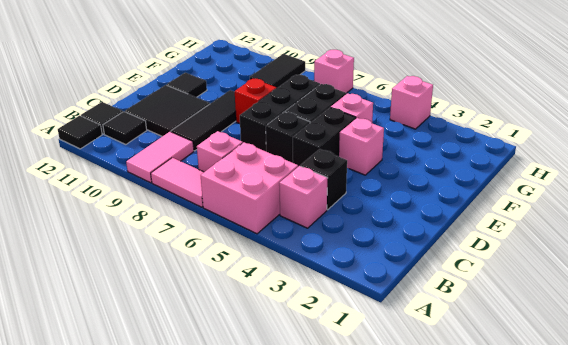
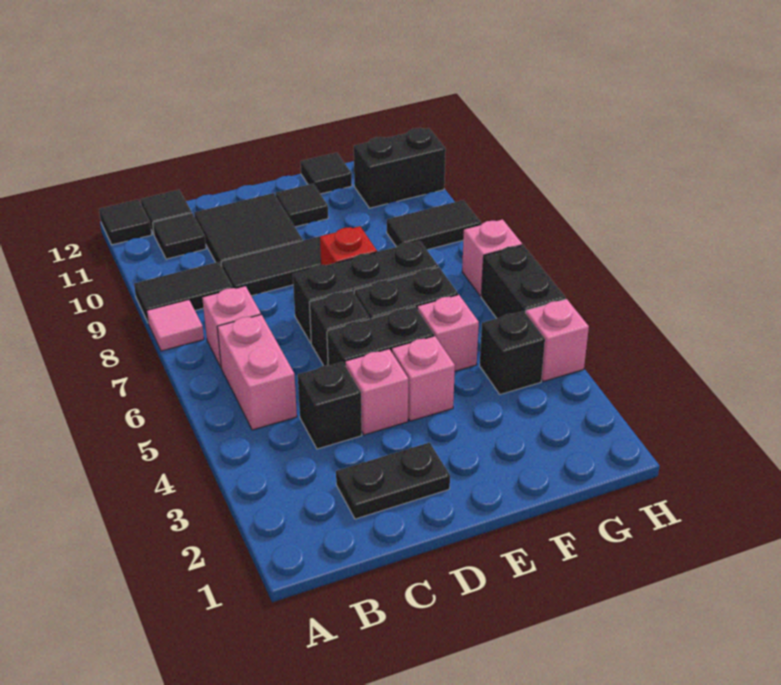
pink brick A5:B6 level 1 -> pink brick B5:B6 level 1
pink tile A7:A8 level 1 -> pink tile A8 level 1
pink tile A9:B9 level 1 -> black tile A9:B9 level 1
pink brick B4 level 1 -> pink brick D4 level 1
none -> black plate C2:D2 level 1
none -> black tile F12 level 1
none -> black brick G4 level 1
none -> black brick G11:H11 level 1
none -> black brick H5:H6 level 1

